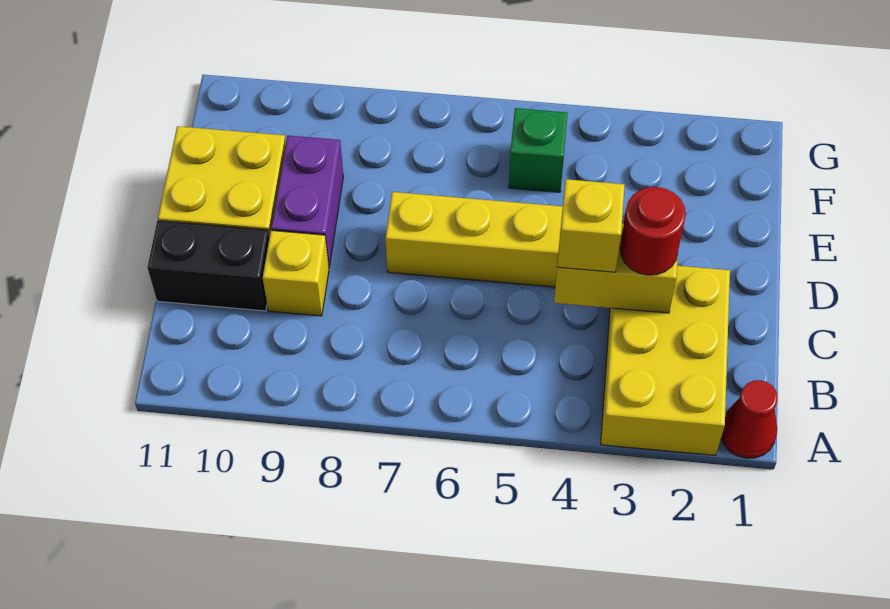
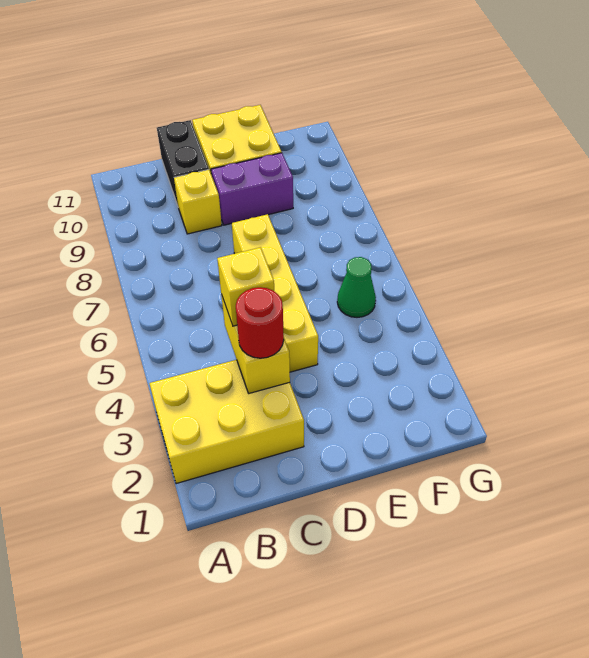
red cone A1 level 1 -> none
green brick F5 level 1 -> green cone F5 level 1

